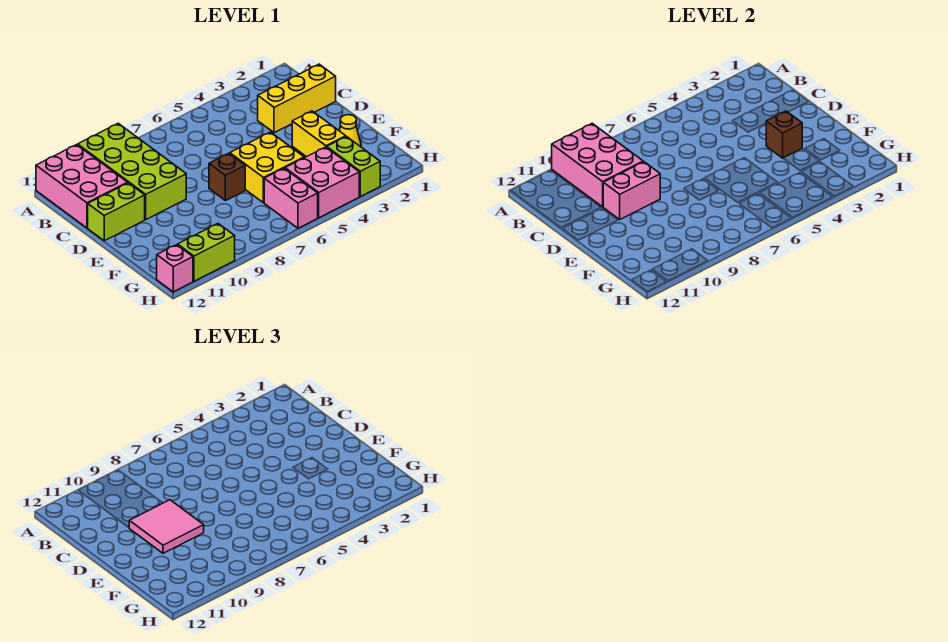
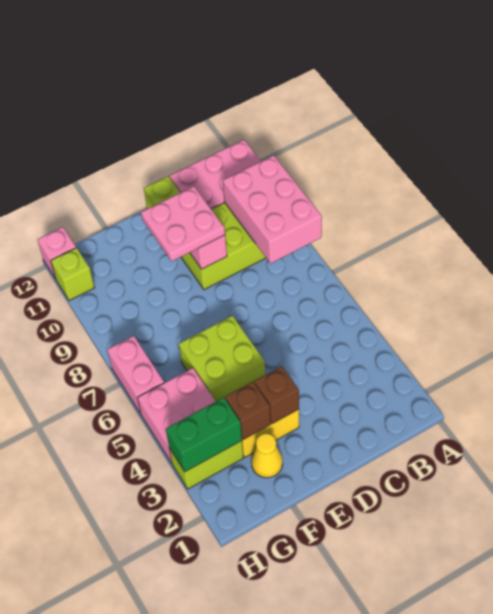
pink brick A9:C10 level 2 -> pink brick A8:B10 level 2
yellow brick C1:C3 level 1 -> none
pink tile D9:E10 level 3 -> pink plate D9:E10 level 3
yellow brick E5:F6 level 1 -> lime brick E5:F6 level 1
brown brick E7 level 1 -> brown brick F3 level 2
none -> green brick G3:H3 level 2
pink brick G6:H6 level 1 -> pink brick H6:H7 level 1
lime brick H10:H11 level 1 -> lime brick H11 level 1

